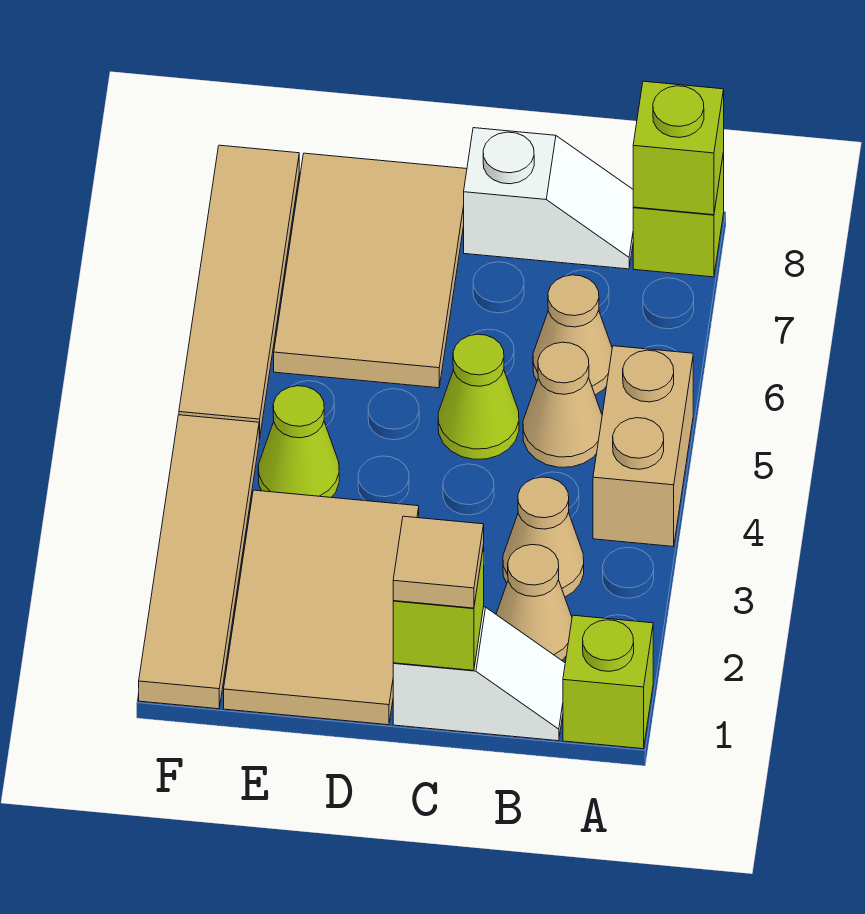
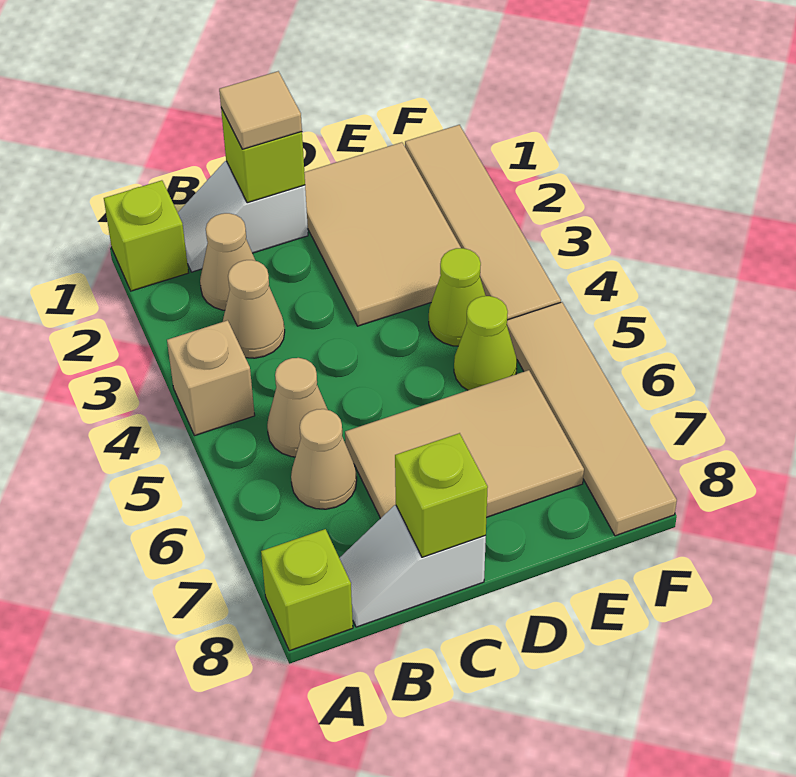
tan brick A4:A5 level 1 -> tan brick A4 level 1
lime brick A8 level 2 -> lime brick C8 level 2
lime cone C5 level 1 -> lime cone E5 level 1
tan tile D6:E8 level 1 -> tan tile C6:E7 level 1

